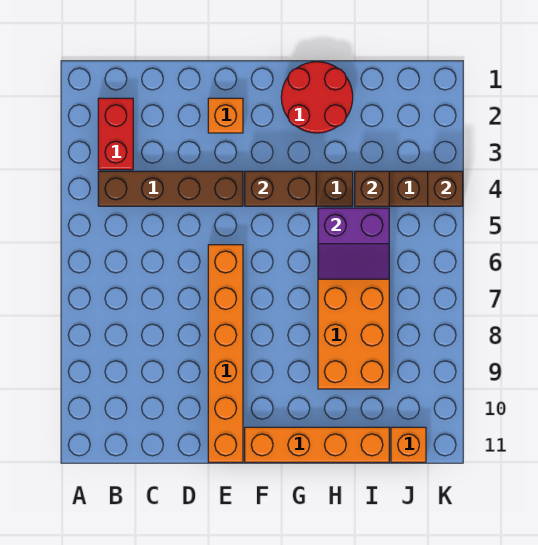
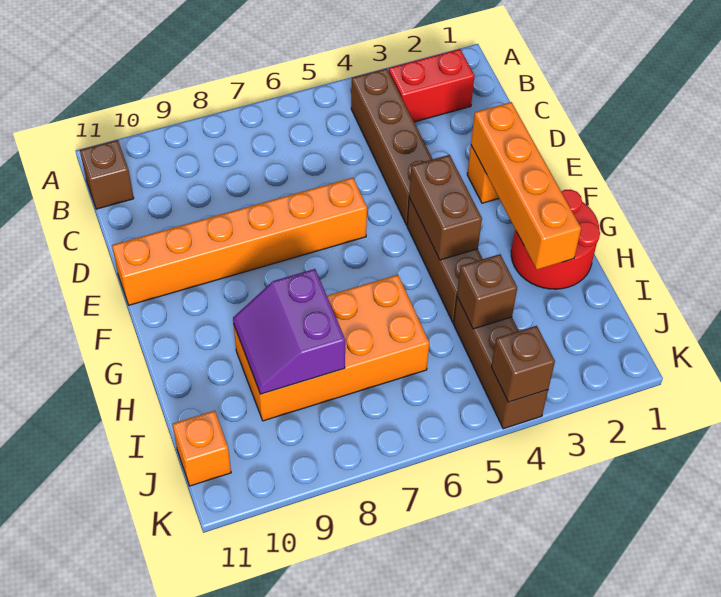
none -> brown brick B11 level 1
orange brick F11:I11 level 1 -> orange brick E2:H2 level 2
purple slope H5:I6 level 2 top 5 -> purple slope H8:I9 level 2 top 8

